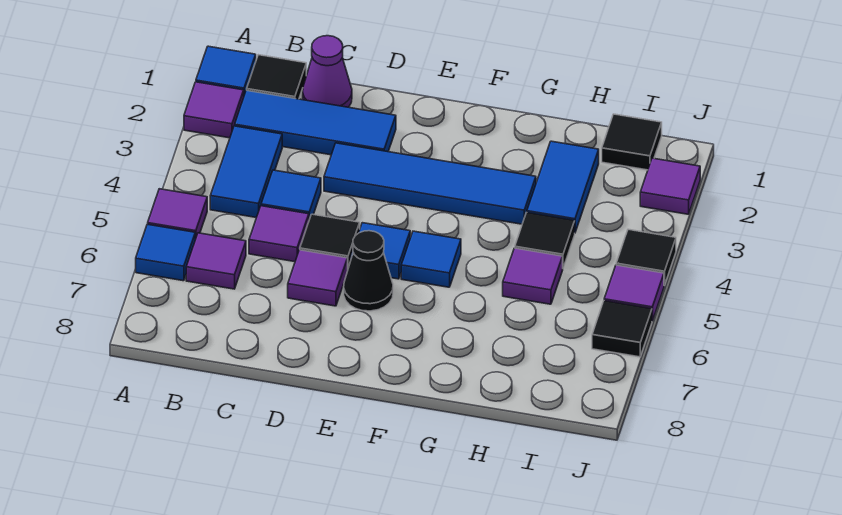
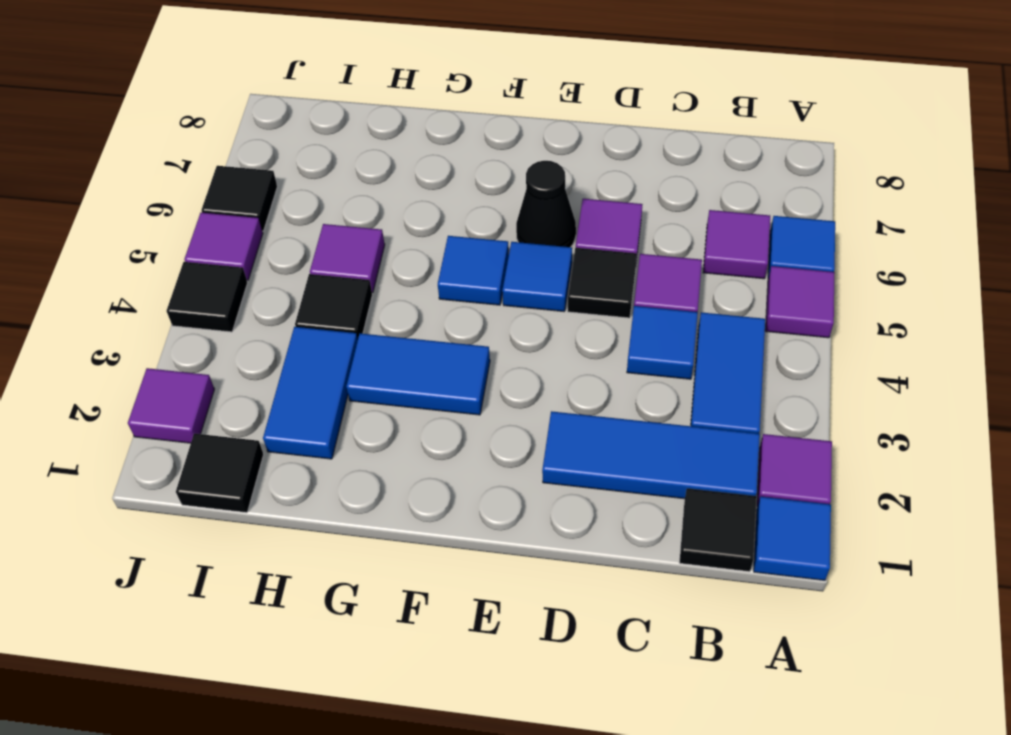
purple cone C1 level 1 -> none
blue tile D3:G3 level 1 -> blue tile F3:G3 level 1

